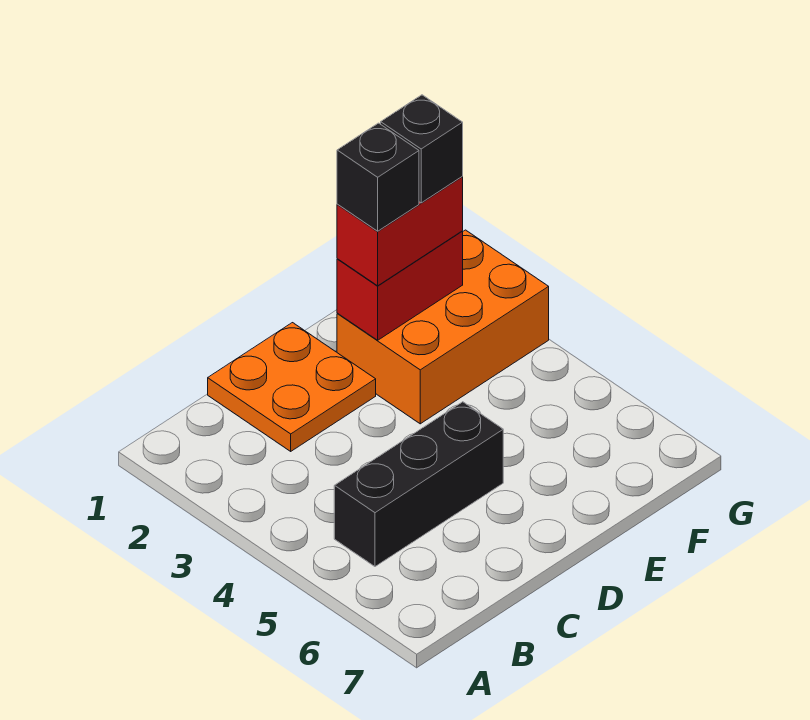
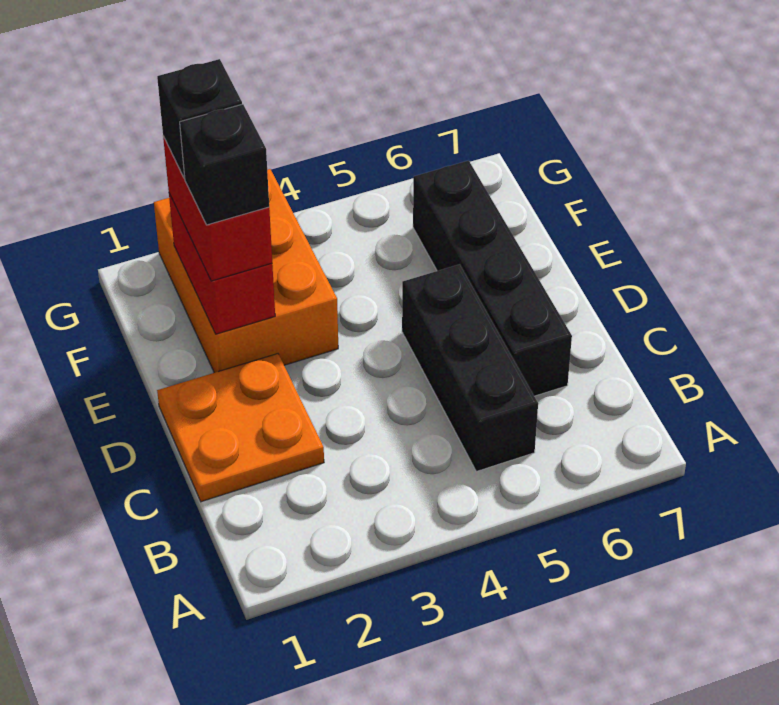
none -> black brick C6:F6 level 1

